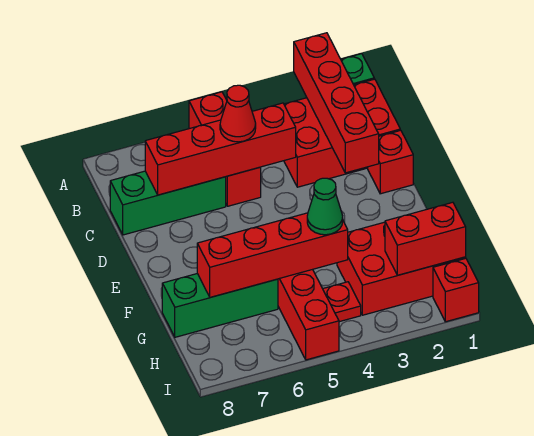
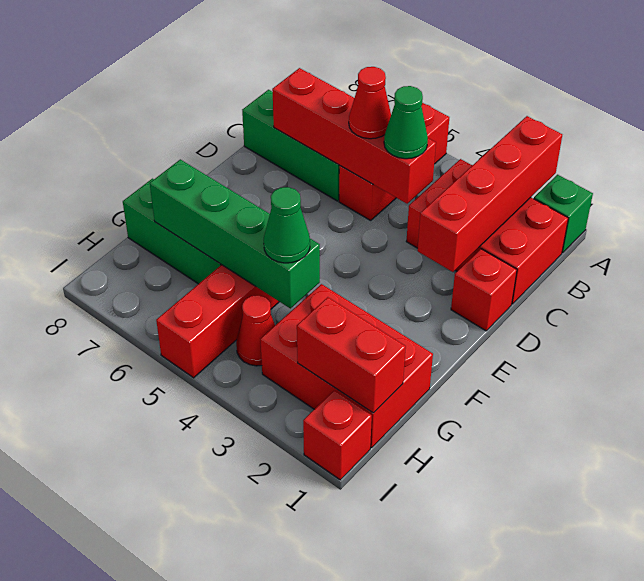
none -> green cone C4 level 3
red brick G4:G7 level 2 -> green brick G4:G7 level 2
red plate H4 level 1 -> red cone H4 level 1

